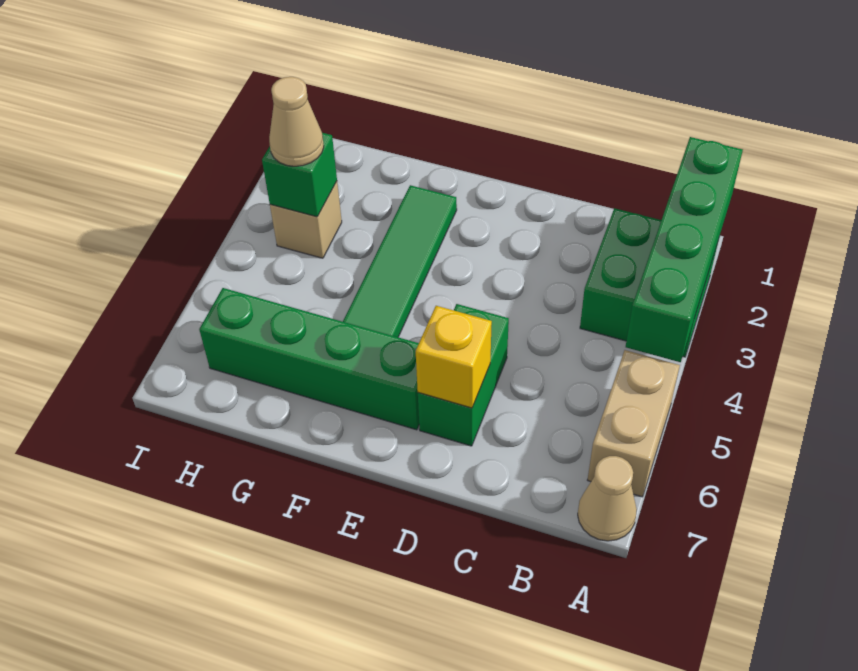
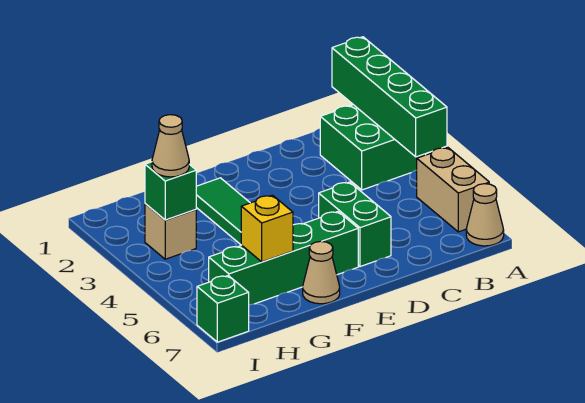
yellow brick D6 level 2 -> yellow brick G6 level 2
none -> tan cone F7 level 1
none -> green brick I7 level 1

